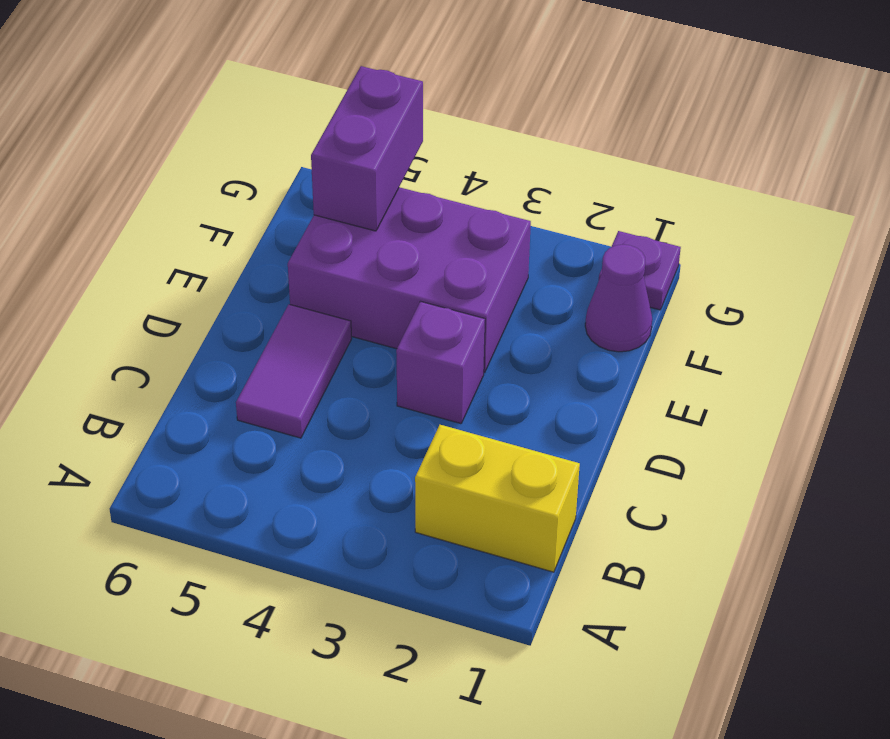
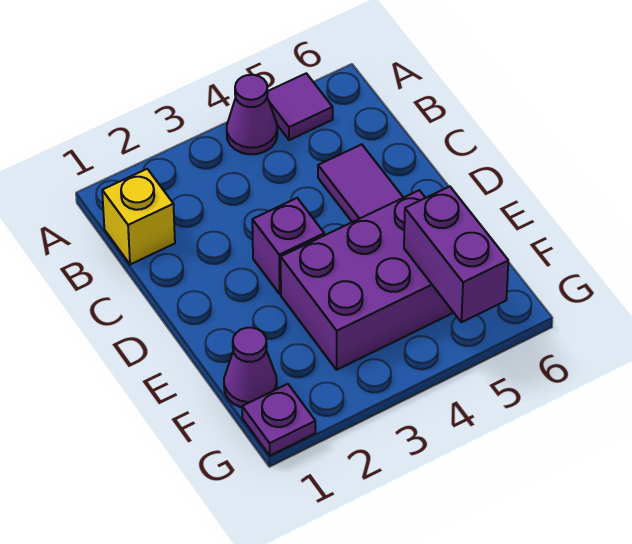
none -> purple cone A4 level 1
none -> purple tile A5 level 1
yellow brick B1:B2 level 1 -> yellow brick B1 level 1

